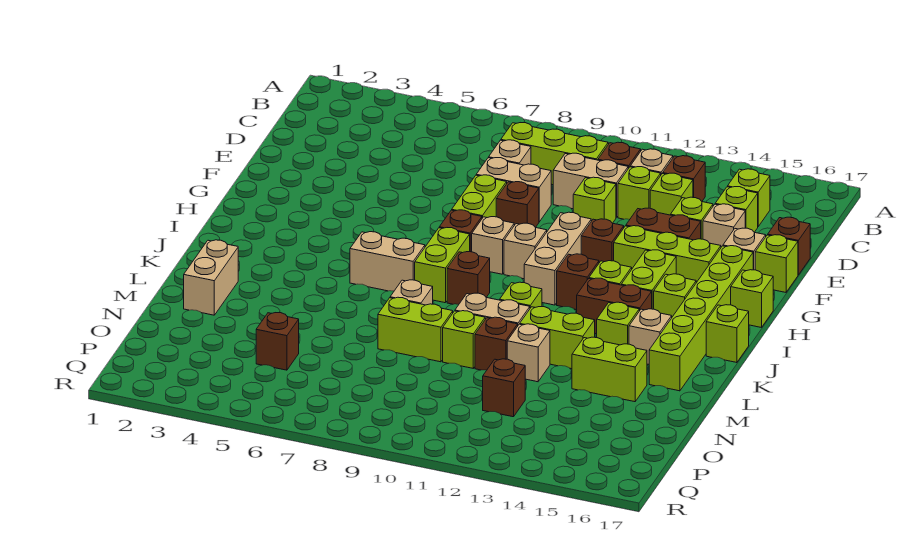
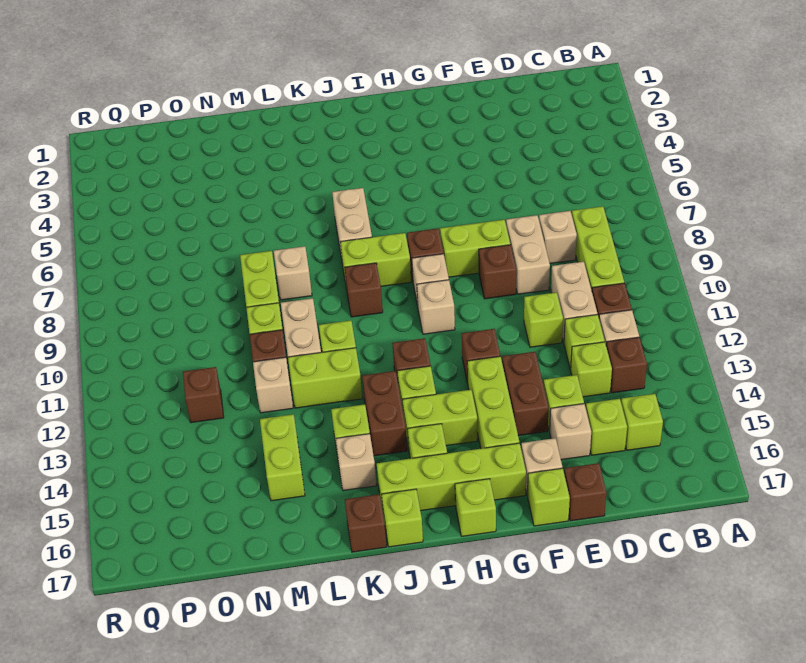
tan brick G11:I11 level 1 -> none
lime brick G16:L16 level 1 -> lime brick G16:J16 level 1
tan brick L2:M2 level 1 -> none
lime brick L12:L13 level 1 -> lime brick K12:L12 level 1
brown brick O5 level 1 -> brown brick K17 level 1

